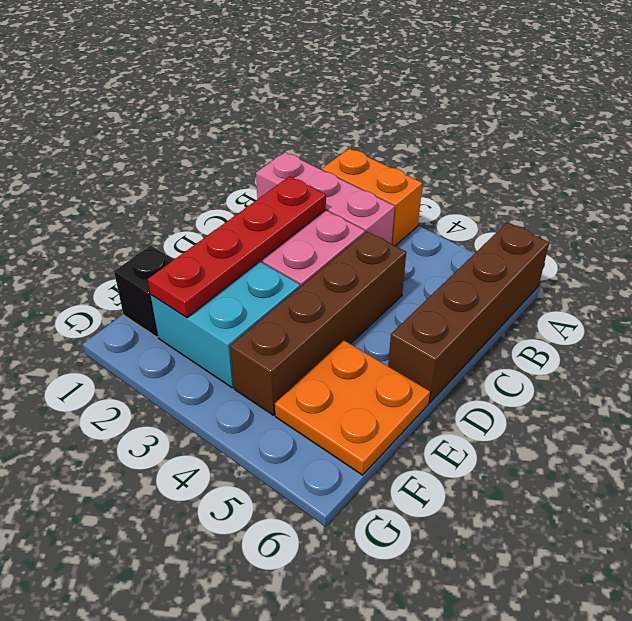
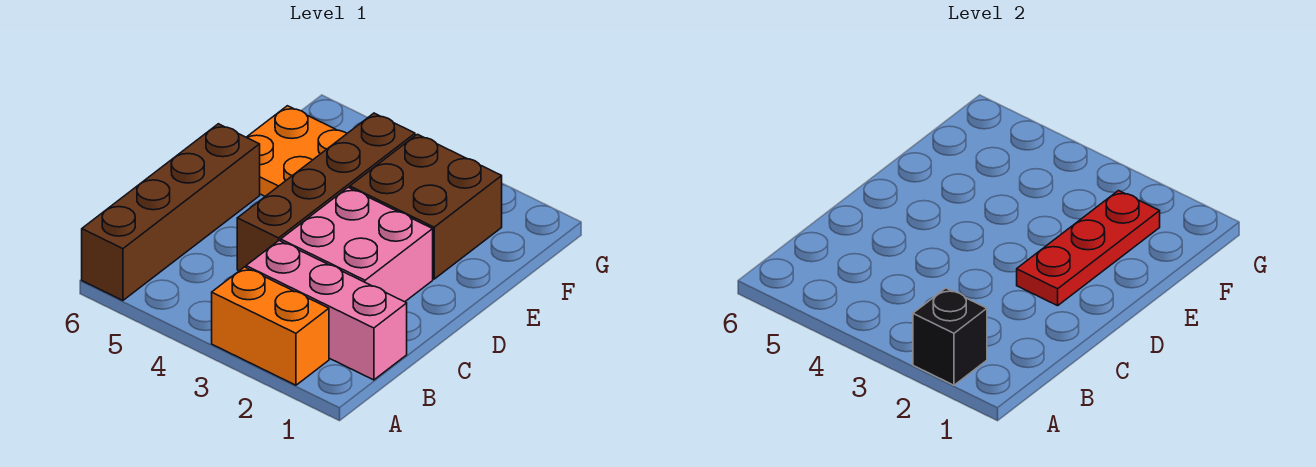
red plate C2:F2 level 2 -> red plate D2:F2 level 2
cyan brick E2:F3 level 1 -> brown brick E2:F3 level 1
black brick F1 level 1 -> black brick A2 level 2

